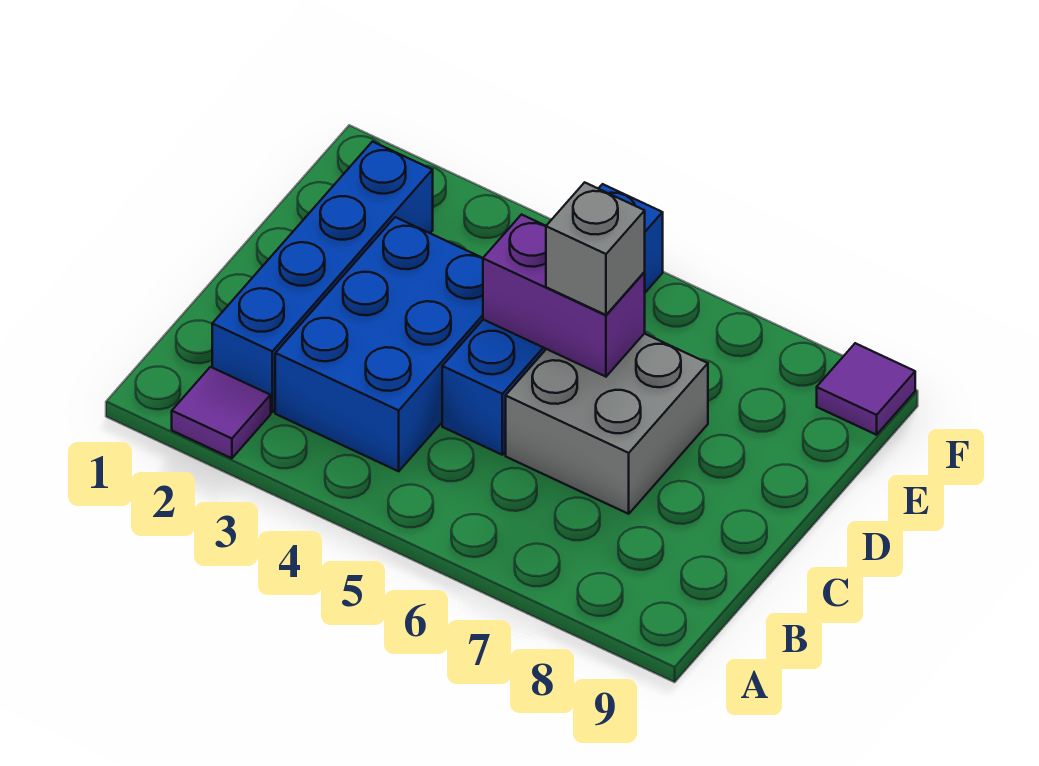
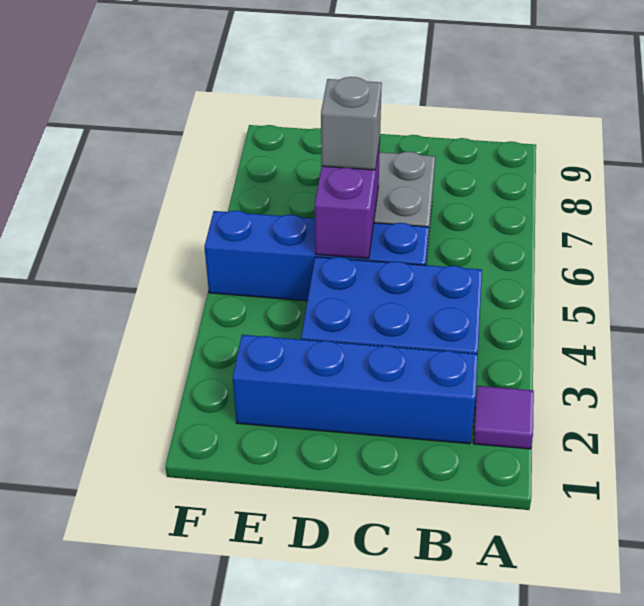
purple tile F9 level 1 -> none

